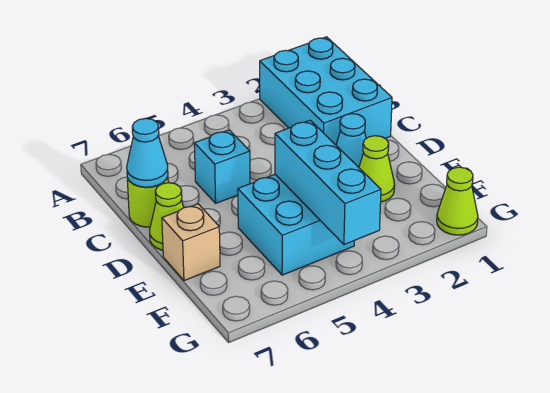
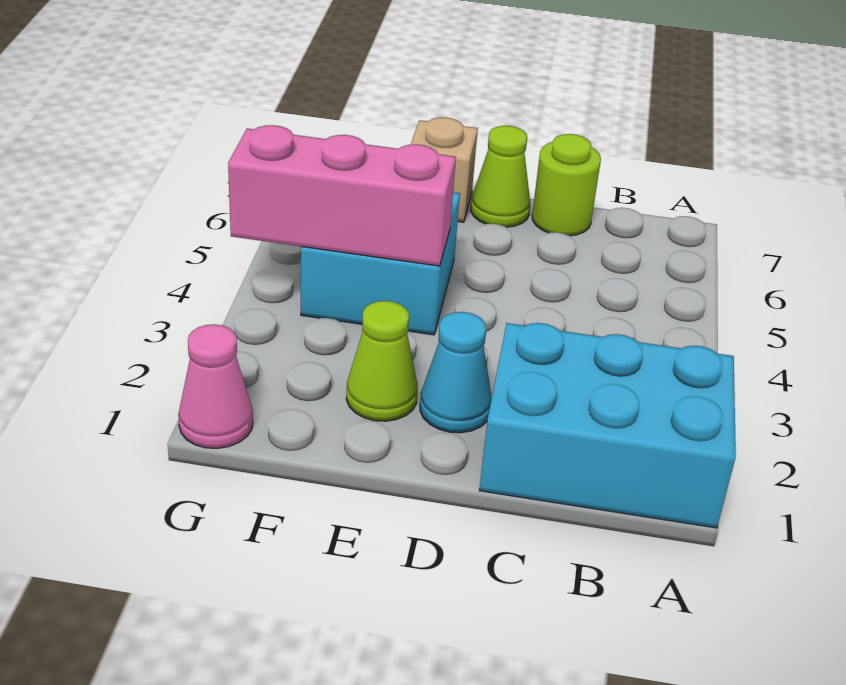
cyan brick C5 level 1 -> none
cyan cone C7 level 2 -> none
cyan brick E4:G4 level 2 -> pink brick E4:G4 level 2
lime cone G1 level 1 -> pink cone G1 level 1

